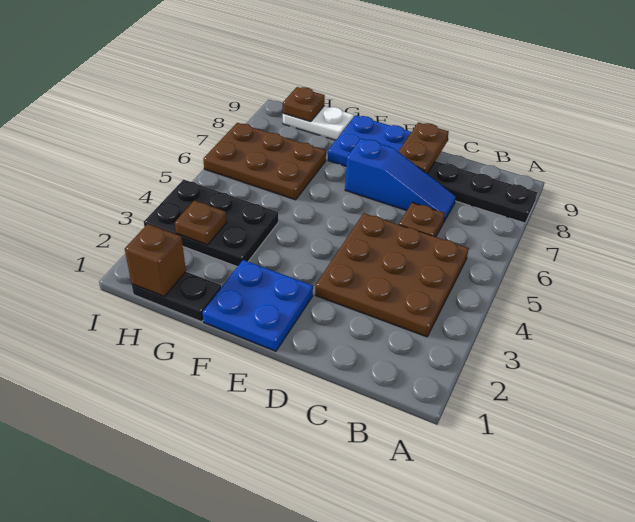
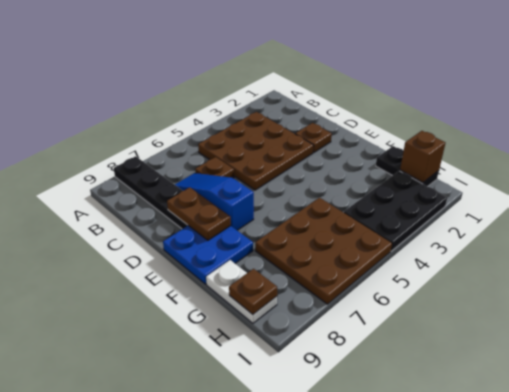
brown plate D8:D9 level 2 -> brown plate D8:E8 level 2
blue plate E1:F2 level 1 -> none
black plate G3:I4 level 1 -> black plate H2:I4 level 1
brown plate G6:I7 level 1 -> brown plate G5:I7 level 1
brown plate H3 level 2 -> brown plate D2 level 1

